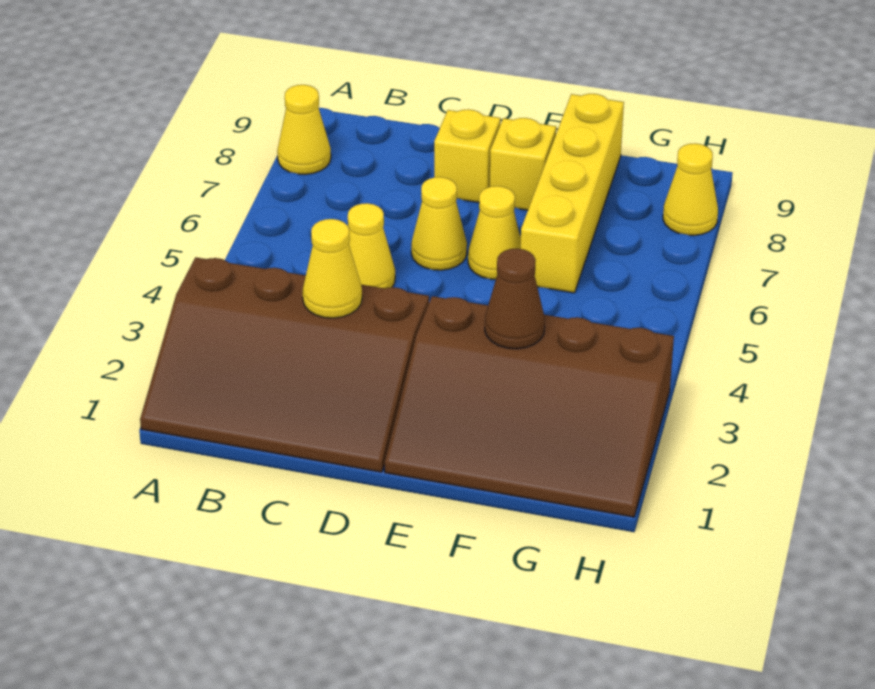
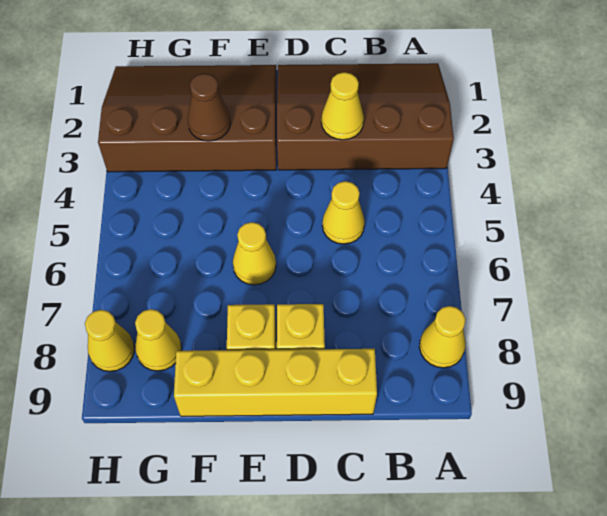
yellow cone D6 level 1 -> yellow cone G8 level 1
yellow brick F6:F9 level 1 -> yellow brick C9:F9 level 1

